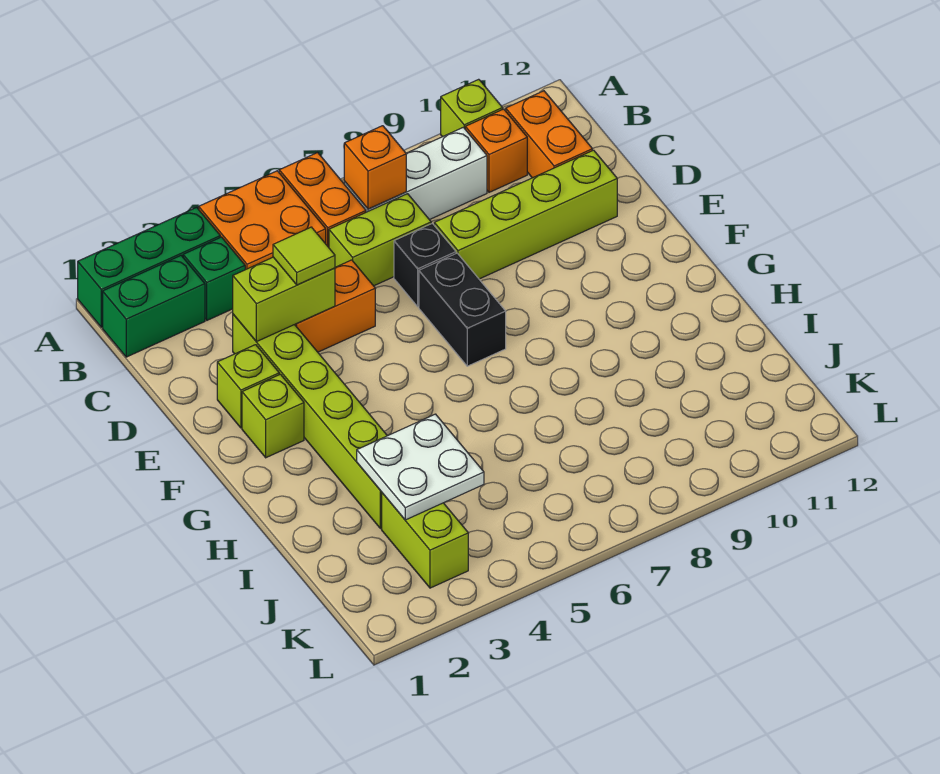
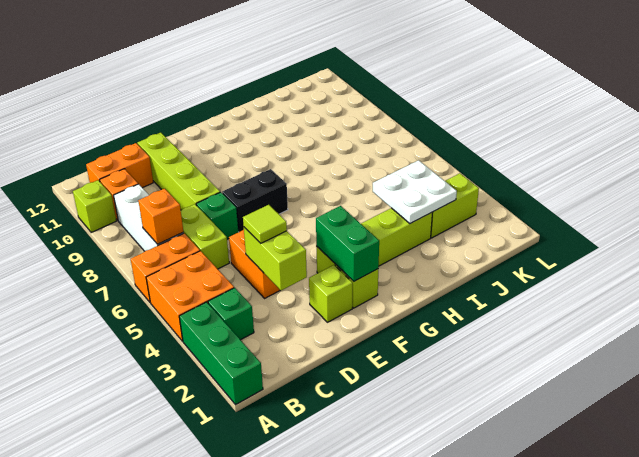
green brick B1:B2 level 1 -> green brick F2:F3 level 2
lime brick D3:I3 level 1 -> lime brick F3:I3 level 1
black brick D7 level 1 -> green brick D7 level 1

